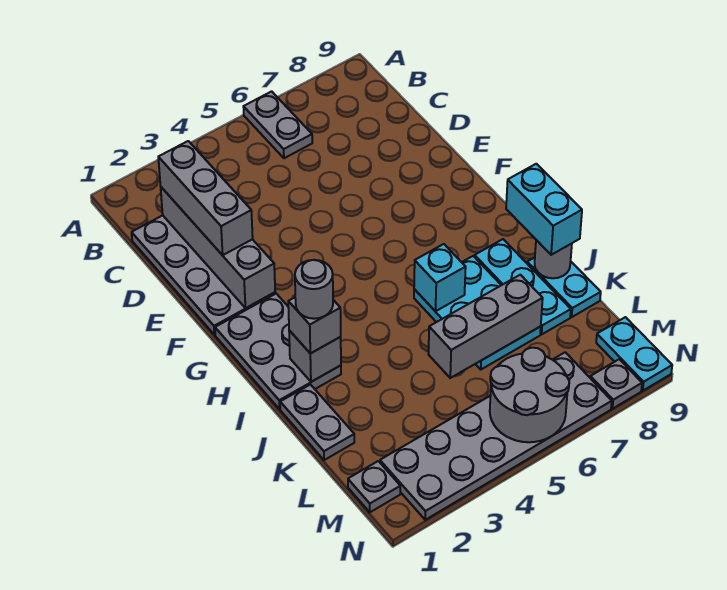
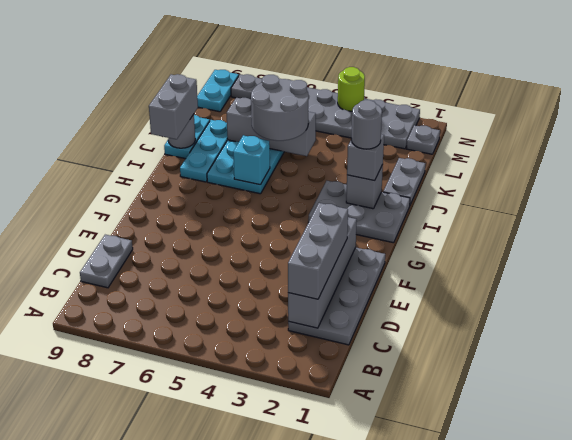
grey plate A6:B6 level 1 -> grey plate C9:D9 level 1
grey plate G1:I2 level 1 -> grey plate H1:I3 level 1
cyan brick I9:J9 level 3 -> grey brick I9:J9 level 3
grey round brick M5:N6 level 2 -> grey round brick J5:K6 level 3
none -> lime round brick N4 level 2

